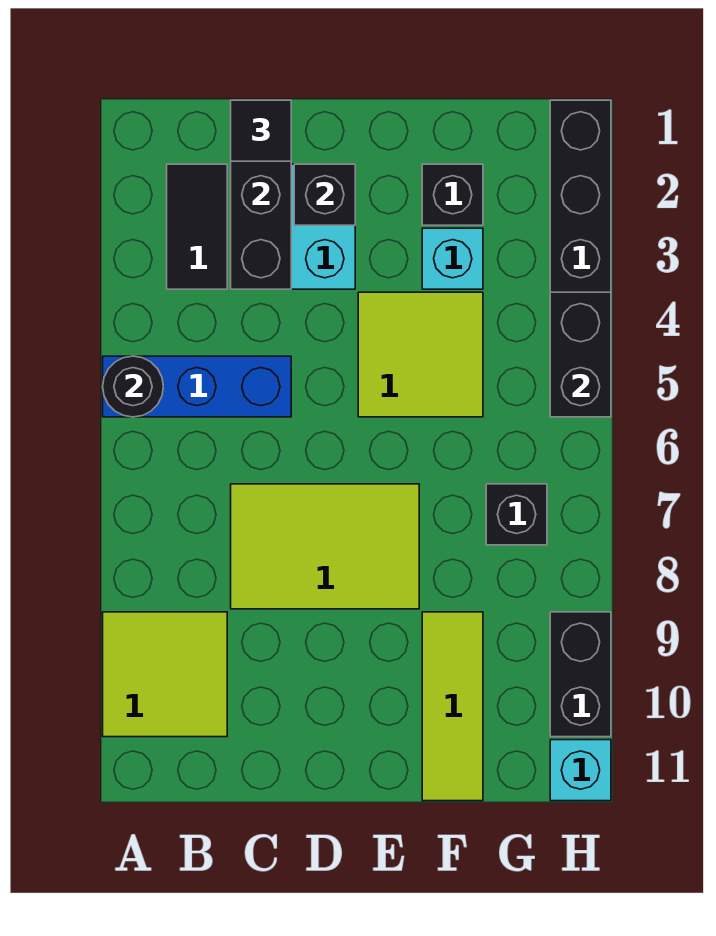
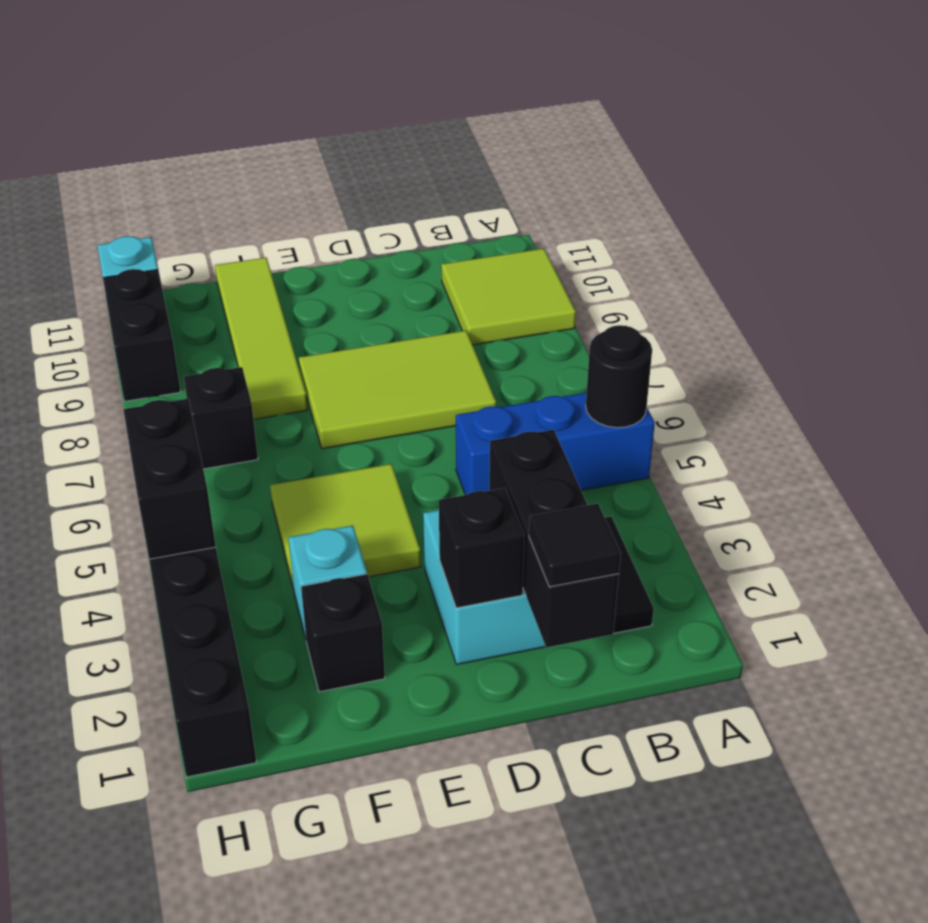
lime tile F9:F11 level 1 -> lime tile F8:F11 level 1

